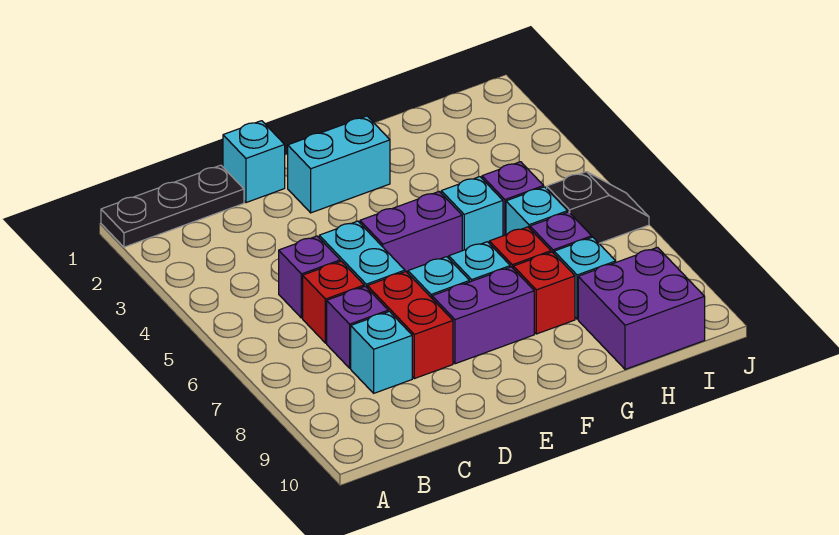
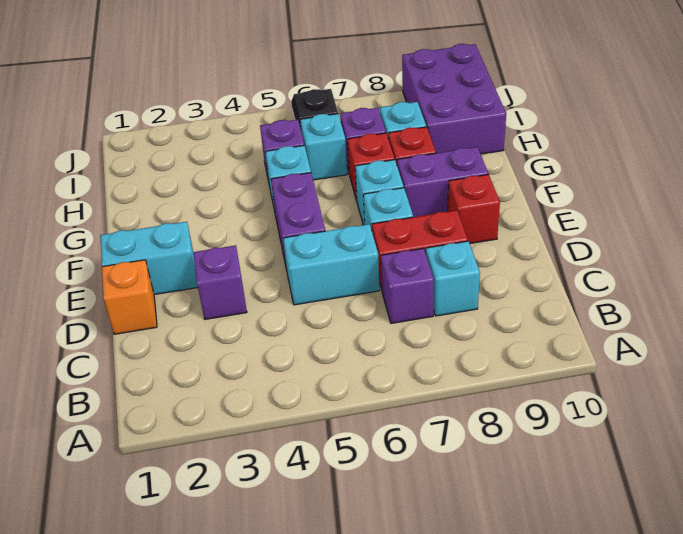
black plate A1:C1 level 1 -> none
purple brick C5 level 1 -> purple brick D3 level 1
red brick C6 level 1 -> red brick E9 level 1
cyan brick D1 level 1 -> orange brick D1 level 1
cyan brick E2:F2 level 1 -> cyan brick E1:E2 level 1
purple brick E8:F8 level 1 -> purple brick F8:F9 level 1
purple brick H9:I10 level 1 -> purple brick H9:J10 level 1

